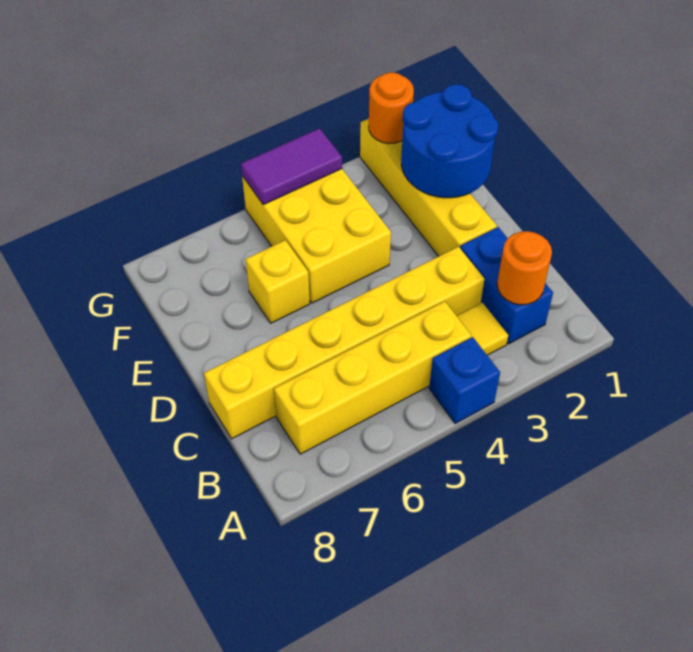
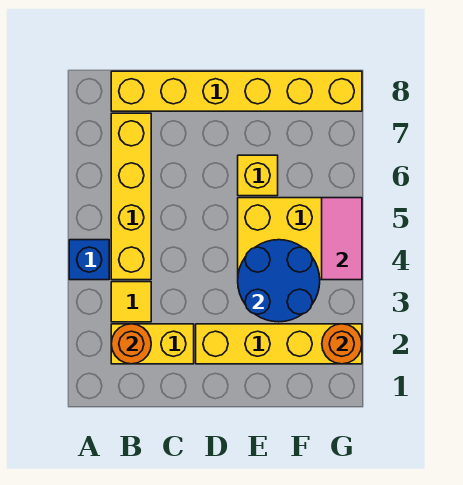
blue brick B2:C2 level 1 -> yellow brick B2:C2 level 1
yellow brick C3:C8 level 1 -> yellow brick B8:G8 level 1
blue round brick E1:F2 level 2 -> blue round brick E3:F4 level 2
purple tile G4:G5 level 2 -> pink tile G4:G5 level 2

